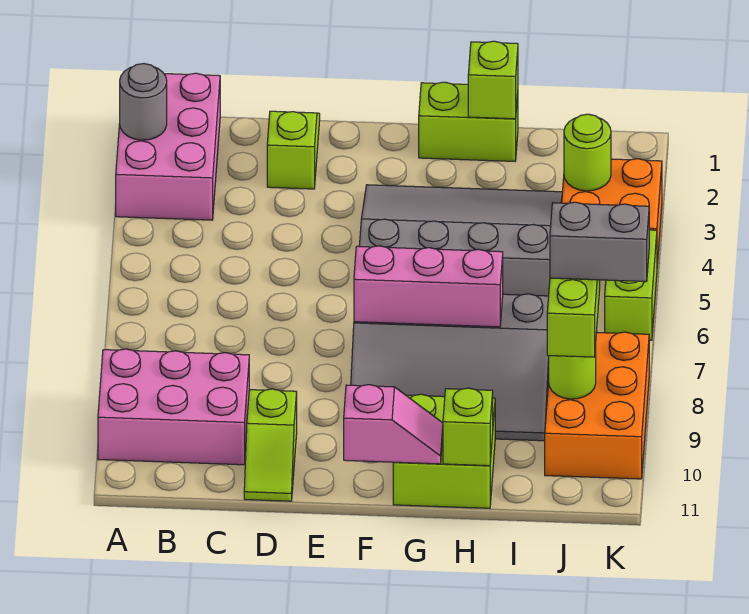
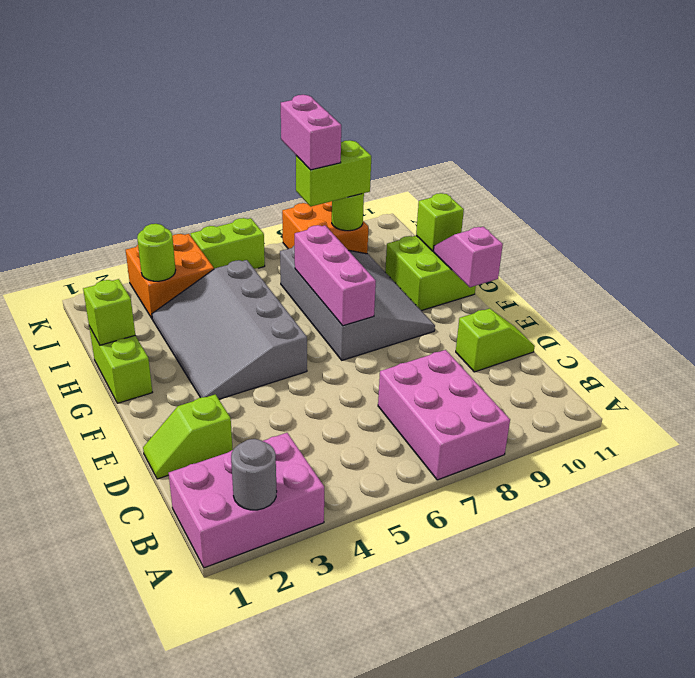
pink brick A9:C10 level 1 -> pink brick A7:C8 level 1
orange brick J8:K10 level 1 -> orange brick J8:K9 level 1
grey brick J8:K8 level 4 -> pink brick J8:K8 level 4

